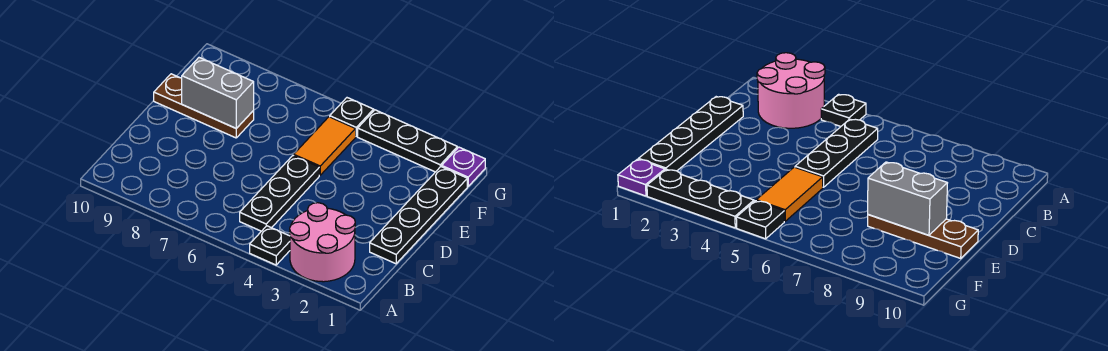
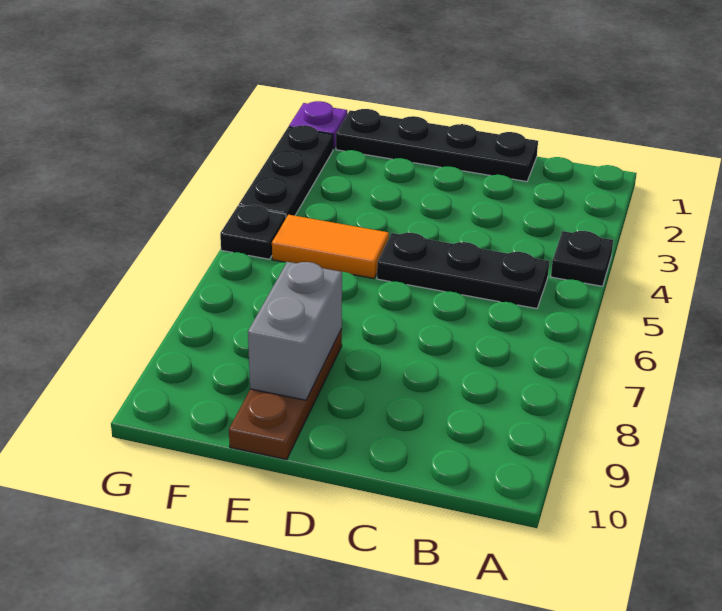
pink round brick A2:B3 level 1 -> none

